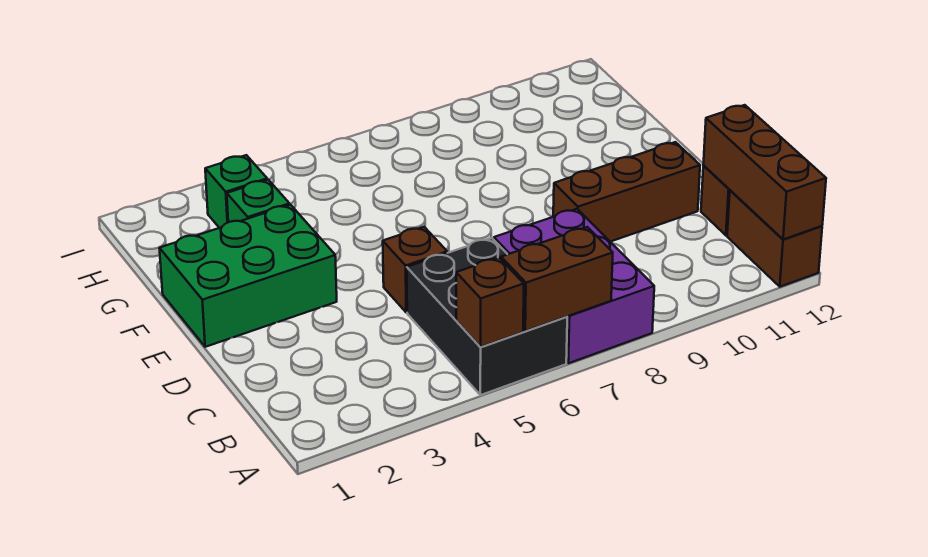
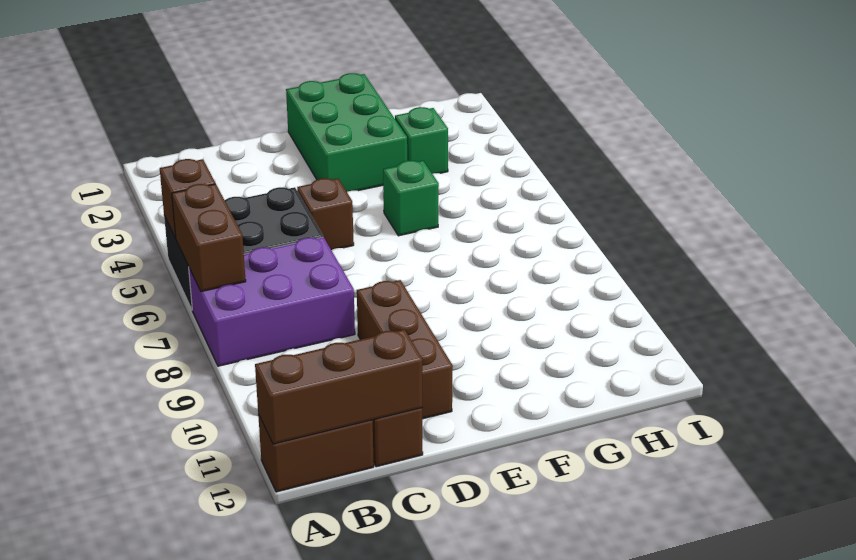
green brick H3 level 1 -> green brick F5 level 1

